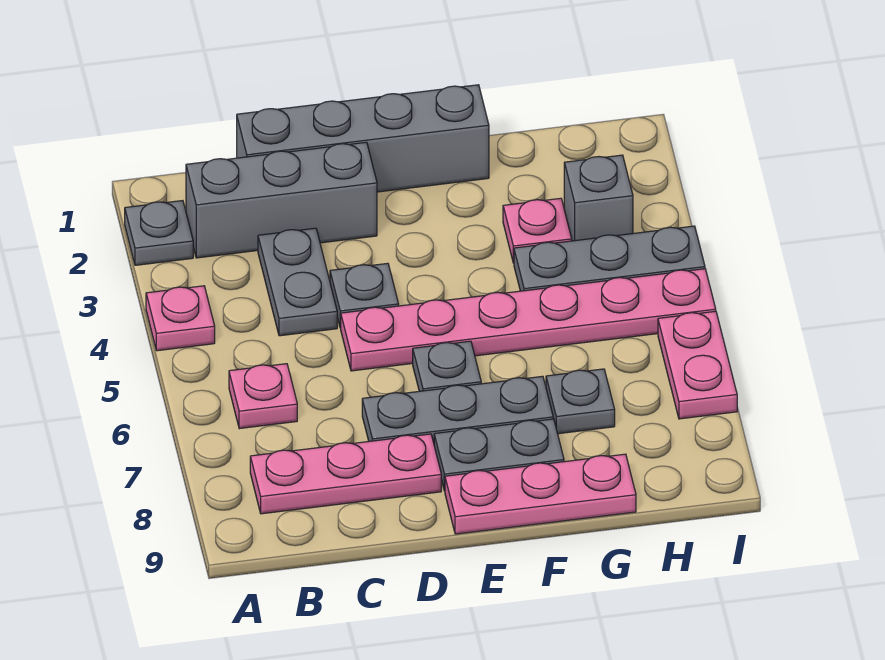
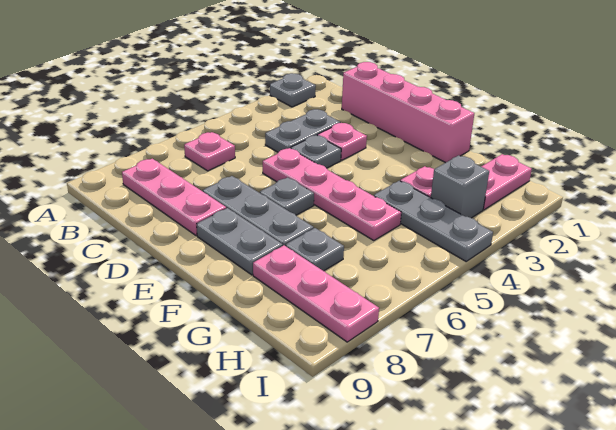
pink plate A4 level 1 -> pink plate D3 level 1
grey brick B2:D2 level 1 -> none
grey brick C1:F1 level 1 -> pink brick C1:F1 level 1
pink plate D5:I5 level 1 -> pink plate D5:G5 level 1
pink plate E9:G9 level 1 -> pink plate G8:I8 level 1
pink plate I6:I7 level 1 -> pink plate H1:H2 level 1

